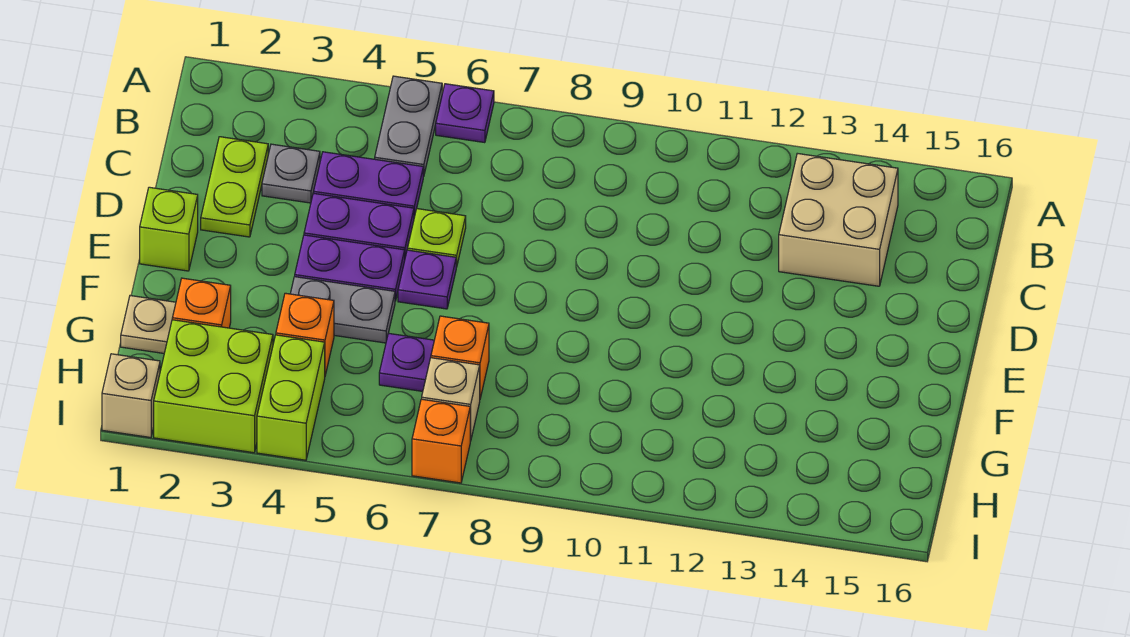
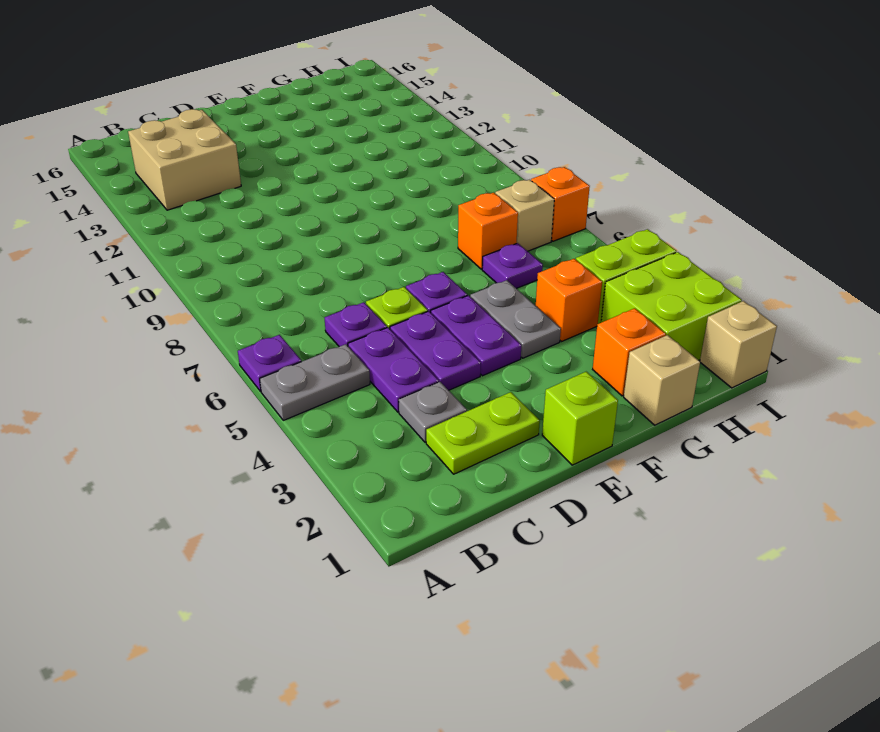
none -> purple plate C6 level 1
tan plate G1 level 1 -> tan brick G1 level 1

